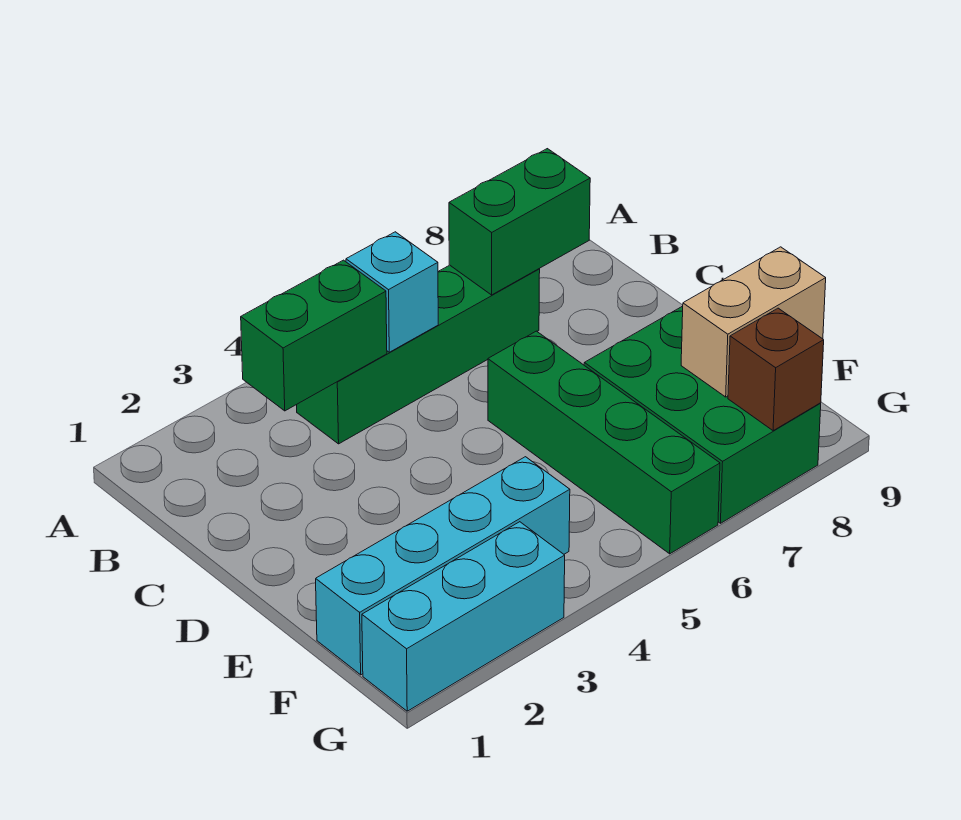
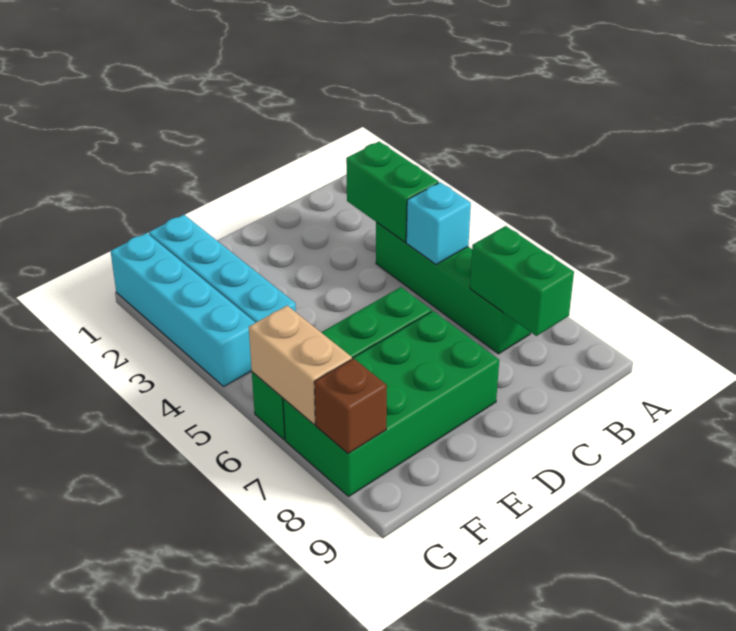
green brick E7:G8 level 1 -> green brick D7:G8 level 1
tan brick F8:F9 level 2 -> tan brick G6:G7 level 2
cyan brick G1:G3 level 1 -> cyan brick G1:G4 level 1

